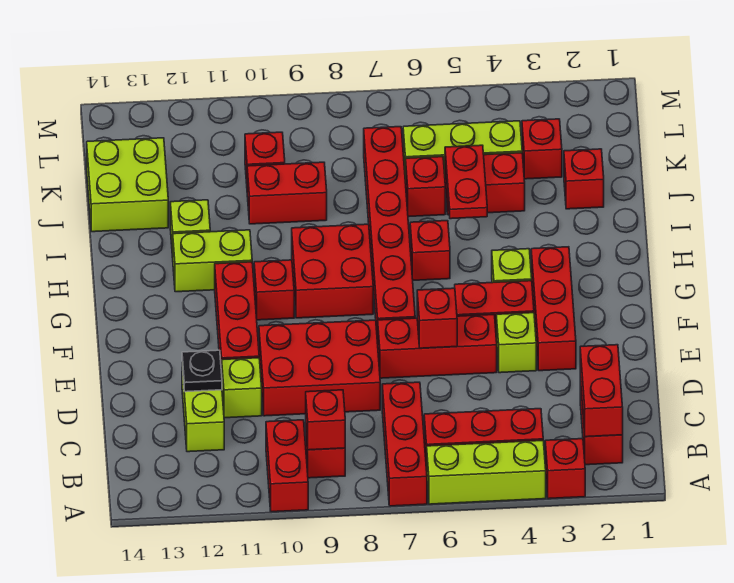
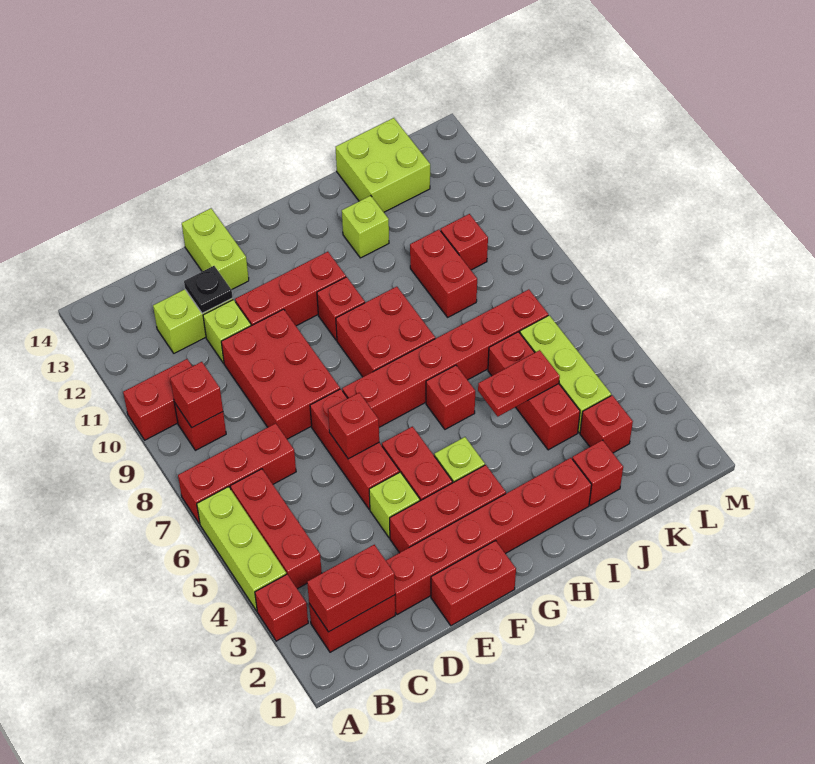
none -> red brick D2:I2 level 1
none -> red brick E1:F1 level 1
lime brick H11:H12 level 1 -> lime brick E13:E14 level 1

